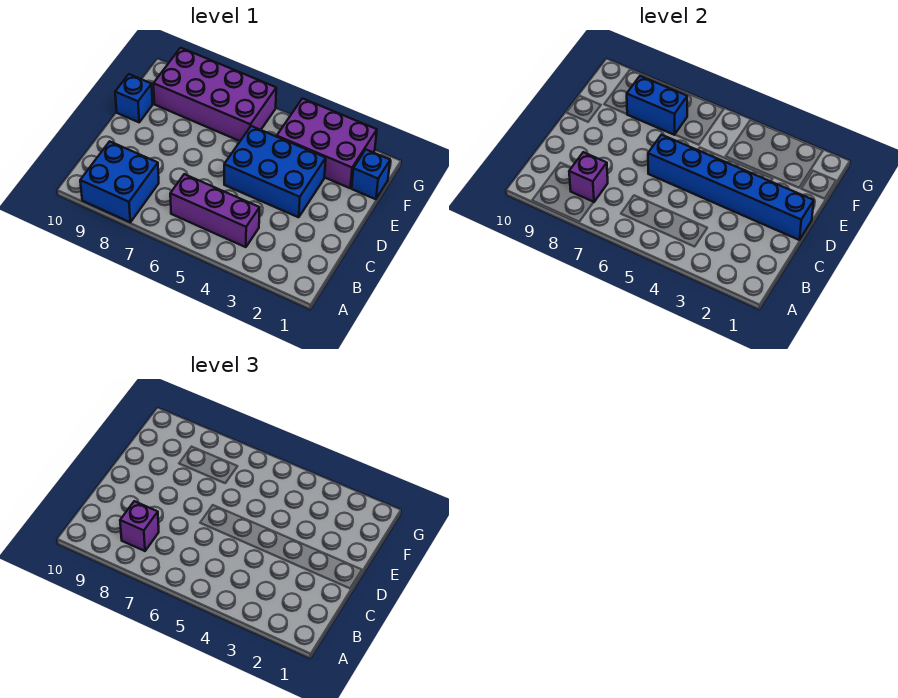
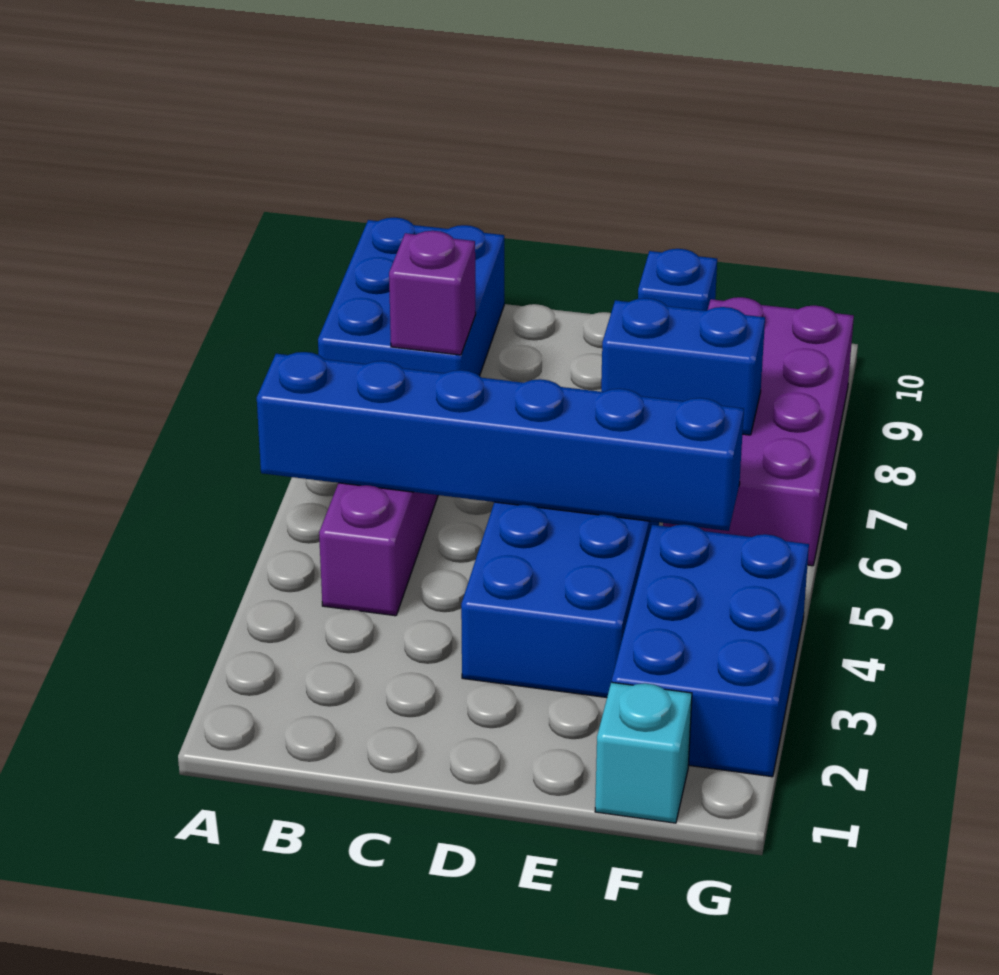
blue brick A8:B9 level 1 -> blue brick A8:B10 level 1
purple brick B8 level 3 -> none
blue brick D1:D6 level 2 -> blue brick A5:F5 level 2
blue brick F1 level 1 -> cyan brick F1 level 1
purple brick F2:G4 level 1 -> blue brick F2:G4 level 1
blue brick F7:F8 level 2 -> blue brick E7:F7 level 2

